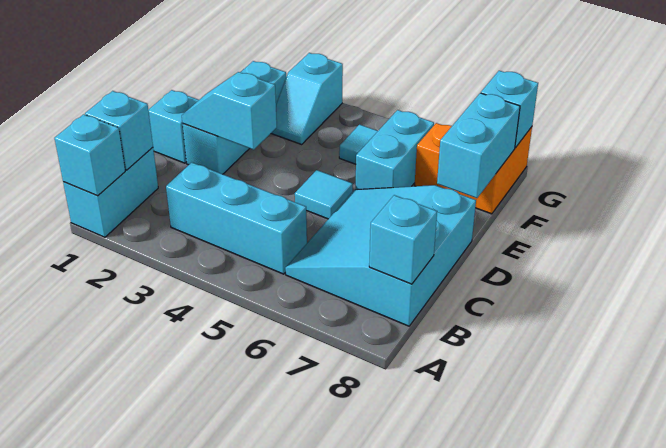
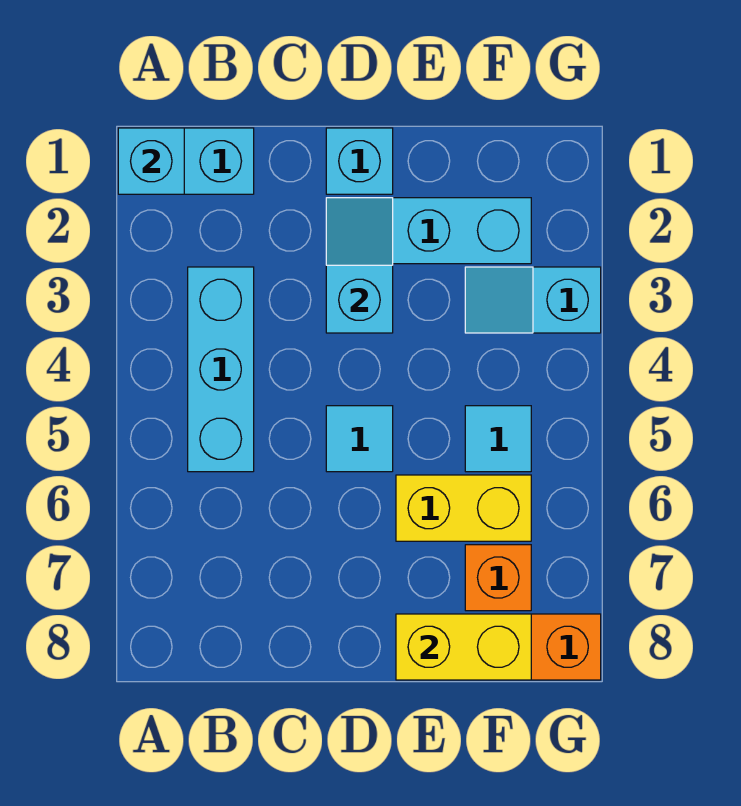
cyan brick B1 level 2 -> none
cyan slope B6:D8 level 1 top 8 -> none
cyan brick B8 level 2 -> none
cyan brick E6:F6 level 1 -> yellow brick E6:F6 level 1
cyan brick E8:F8 level 2 -> yellow brick E8:F8 level 2
cyan brick G8 level 2 -> none

